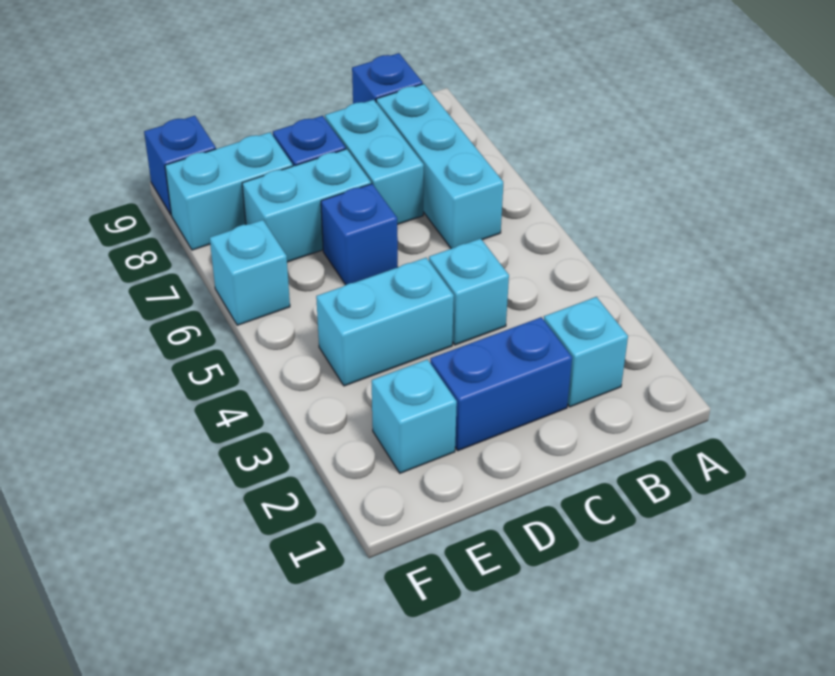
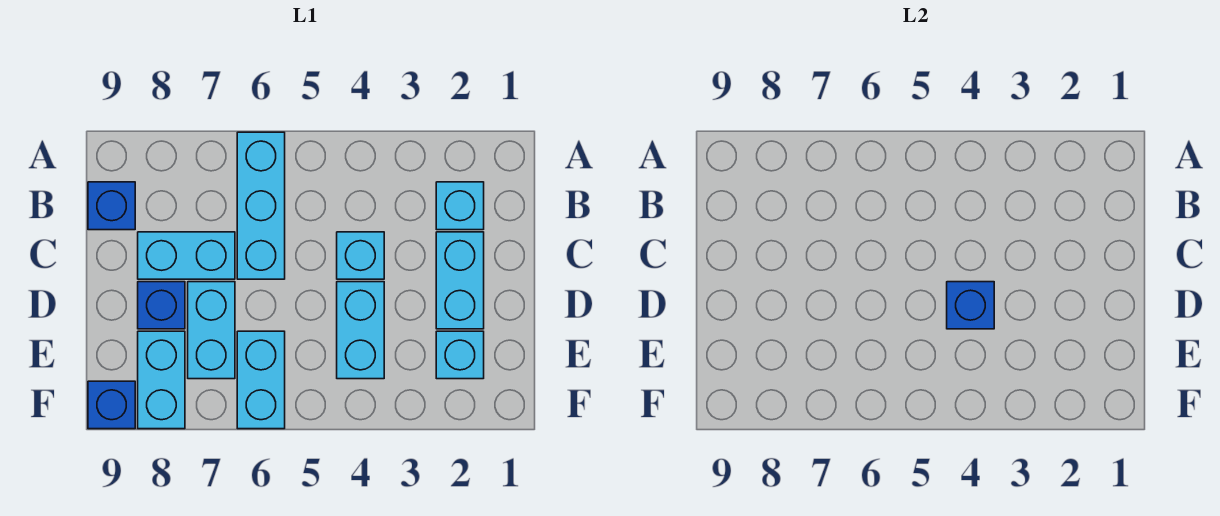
cyan brick B6:B8 level 1 -> cyan brick A6:C6 level 1
blue brick C2:D2 level 1 -> cyan brick C2:D2 level 1
blue brick D6 level 1 -> blue brick D4 level 2
cyan brick F6 level 1 -> cyan brick E6:F6 level 1

